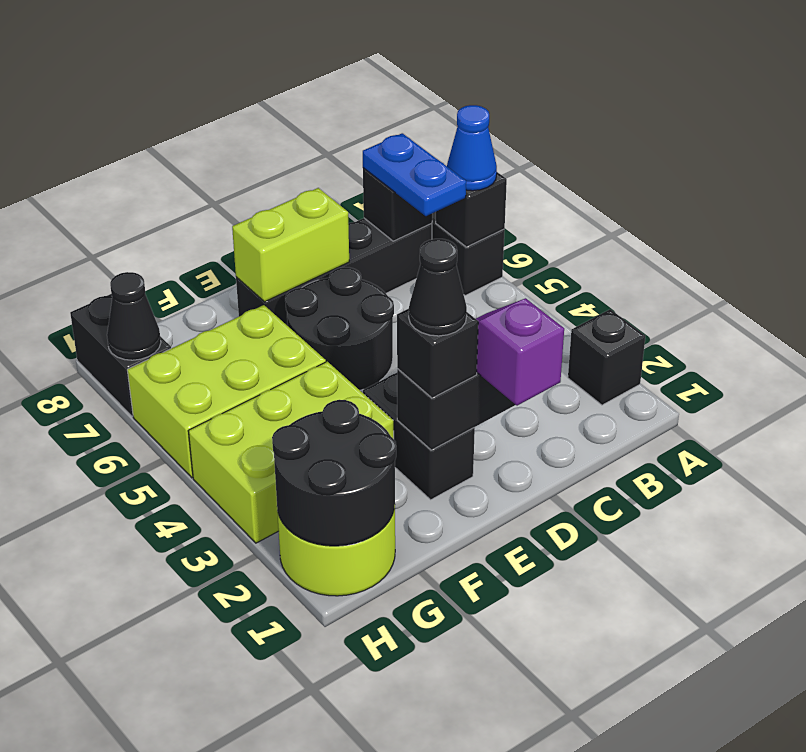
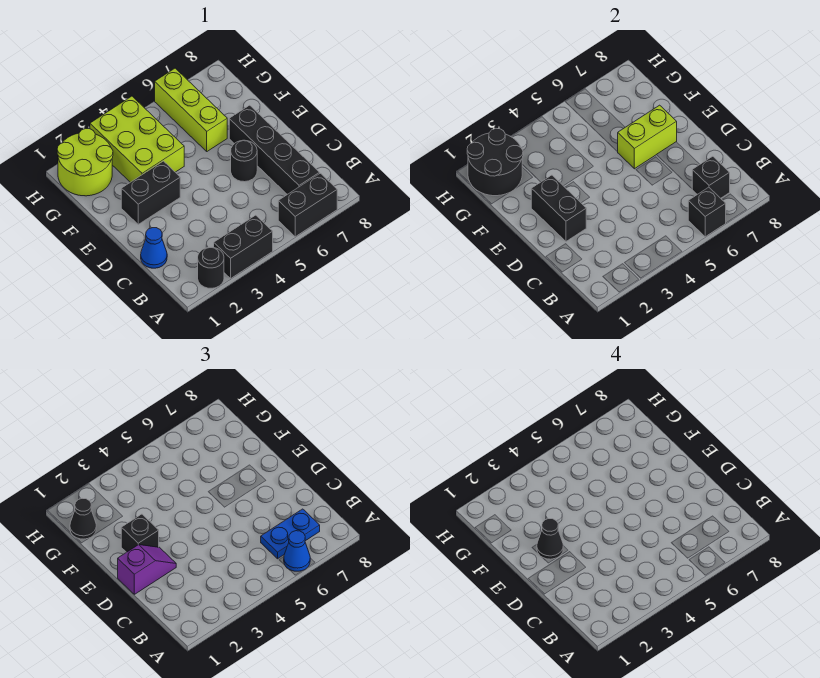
black brick A2 level 1 -> black round brick A2 level 1
none -> blue cone C1 level 1
black round brick D5:E6 level 1 -> black round brick D6 level 1
lime brick D7:E7 level 2 -> lime brick E6:E7 level 2
lime brick F5:H6 level 1 -> lime brick F6:H6 level 1
black brick H7:H8 level 1 -> black brick A3:A4 level 1
black cone H7 level 2 -> black cone G1 level 3

